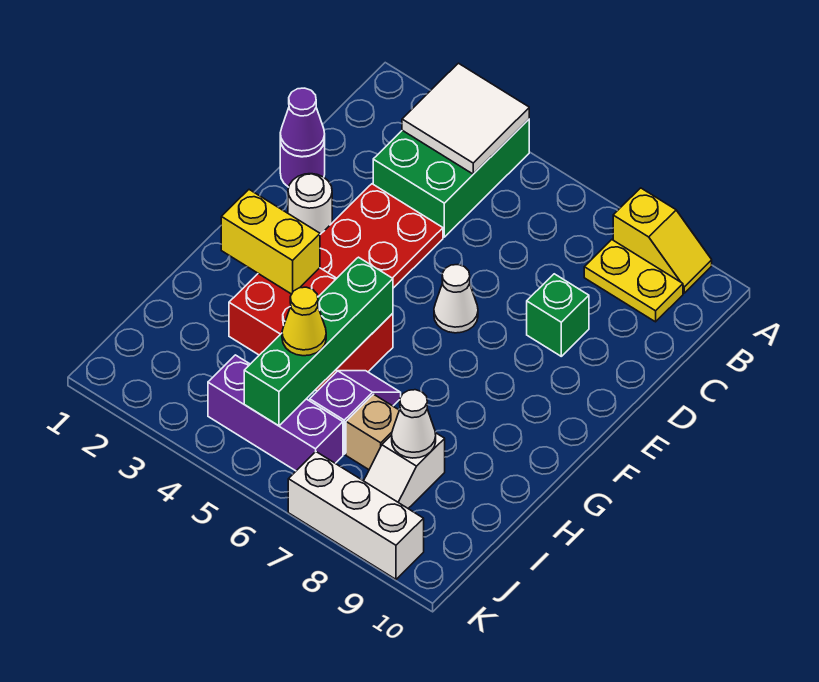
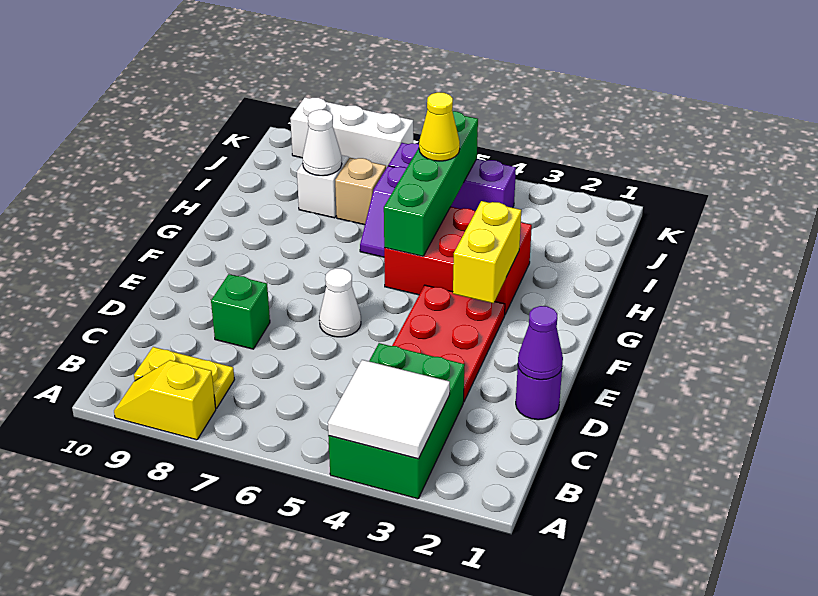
white round brick E2 level 1 -> none
yellow brick G2:G3 level 2 -> yellow brick F3:G3 level 2

